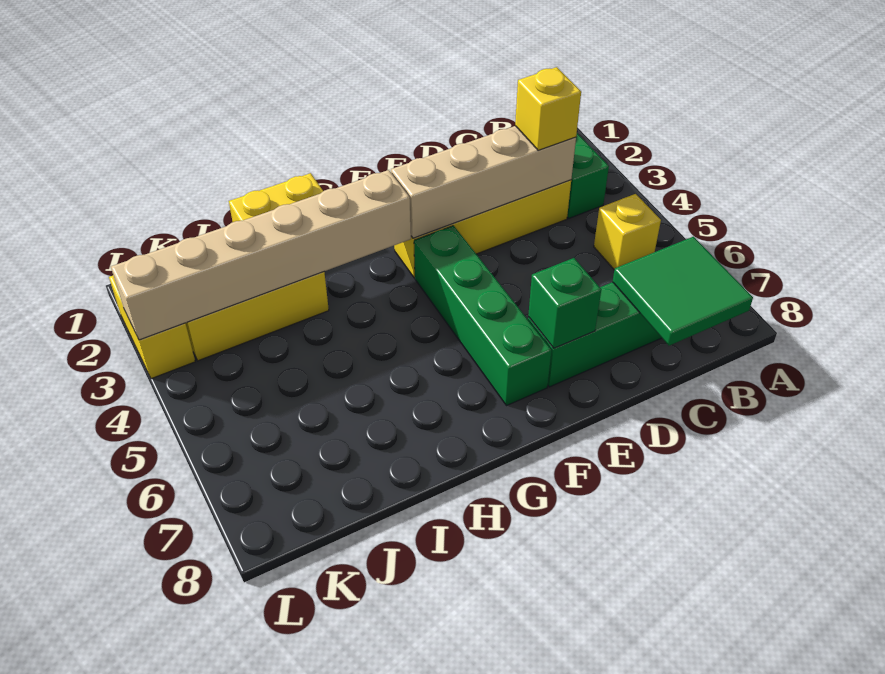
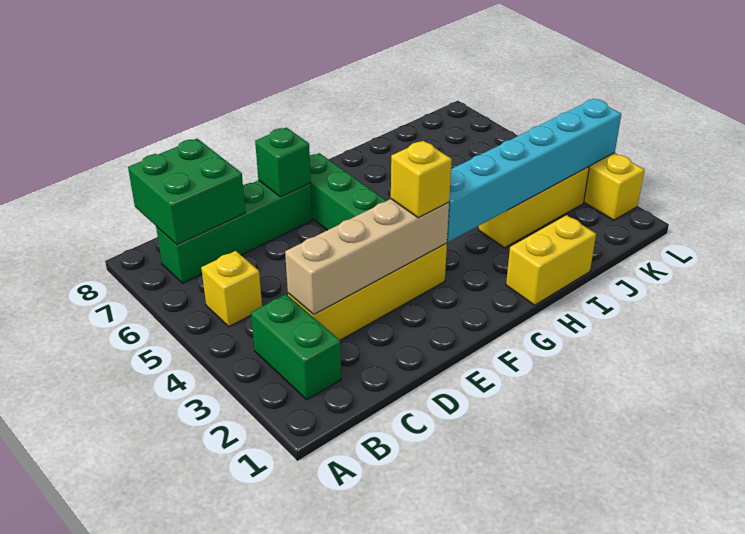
green tile B7:C8 level 2 -> green brick B7:C8 level 2
yellow brick C3 level 3 -> yellow brick F3 level 3
tan brick G3:L3 level 2 -> cyan brick G3:L3 level 2

